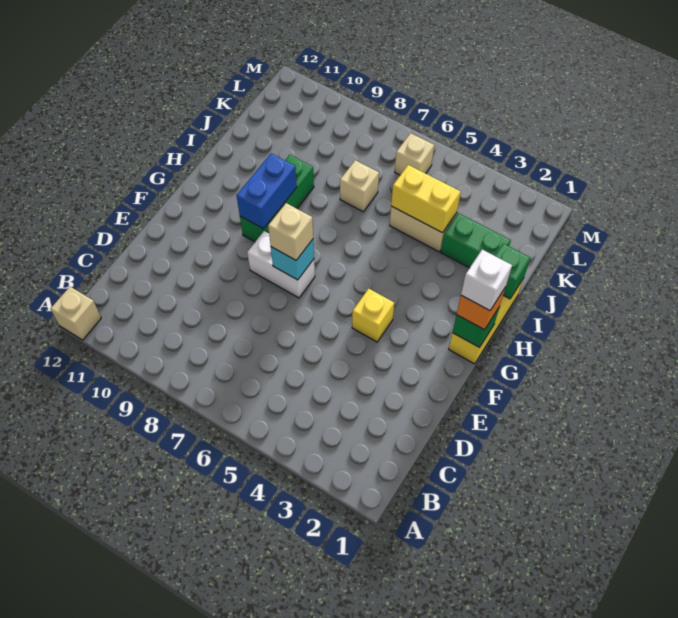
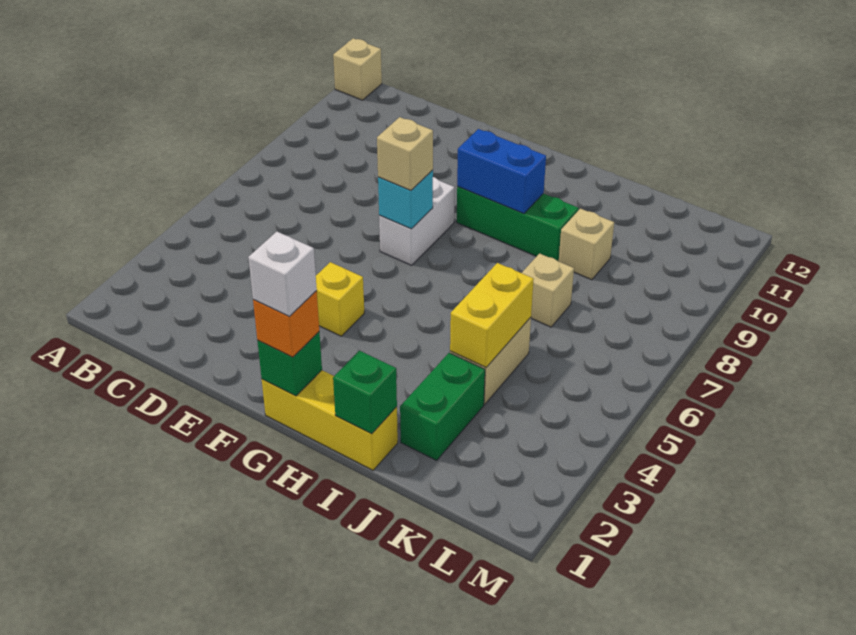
tan brick L6 level 1 -> tan brick J9 level 1

